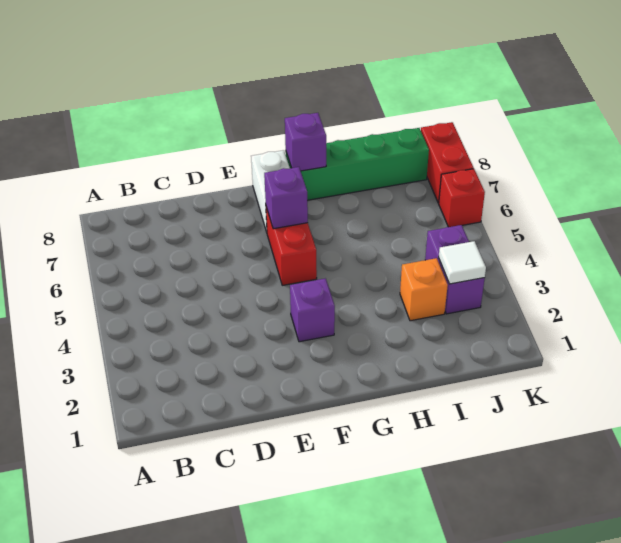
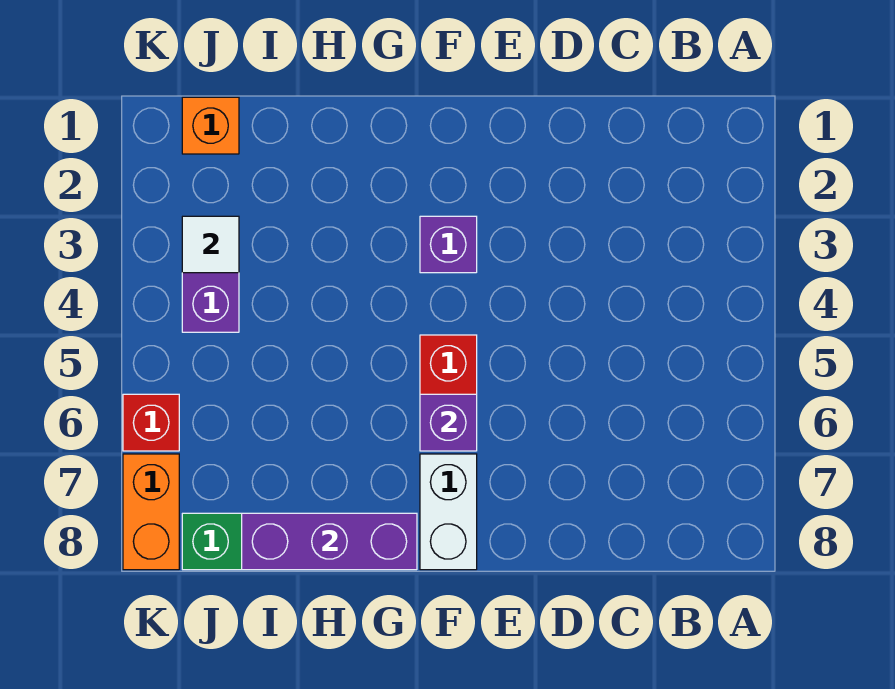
purple brick G8 level 2 -> purple brick G8:I8 level 2
orange brick I3 level 1 -> orange brick J1 level 1
red brick K7:K8 level 1 -> orange brick K7:K8 level 1

